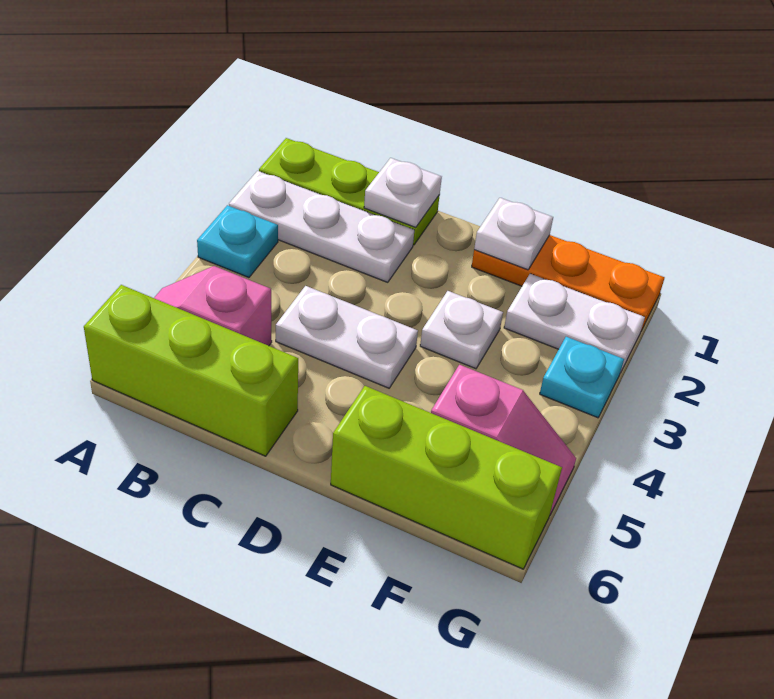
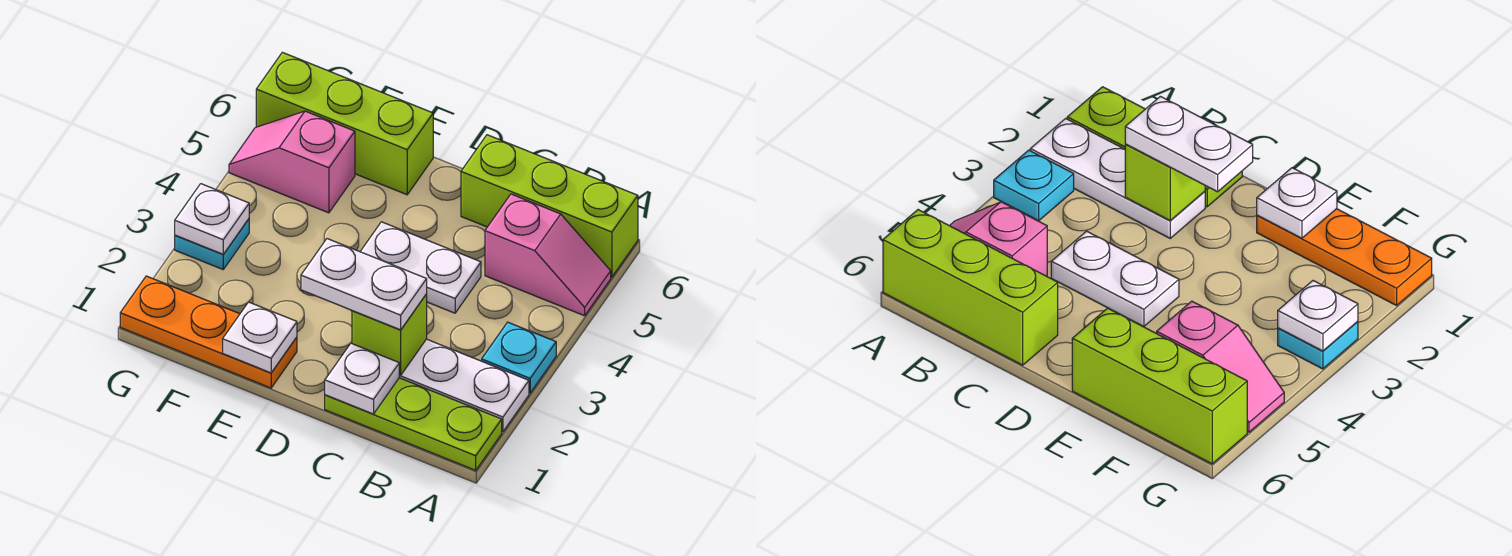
none -> lime brick C2 level 2
white plate E3 level 1 -> white plate G3 level 2
white plate F2:G2 level 1 -> white plate C2:D2 level 3

